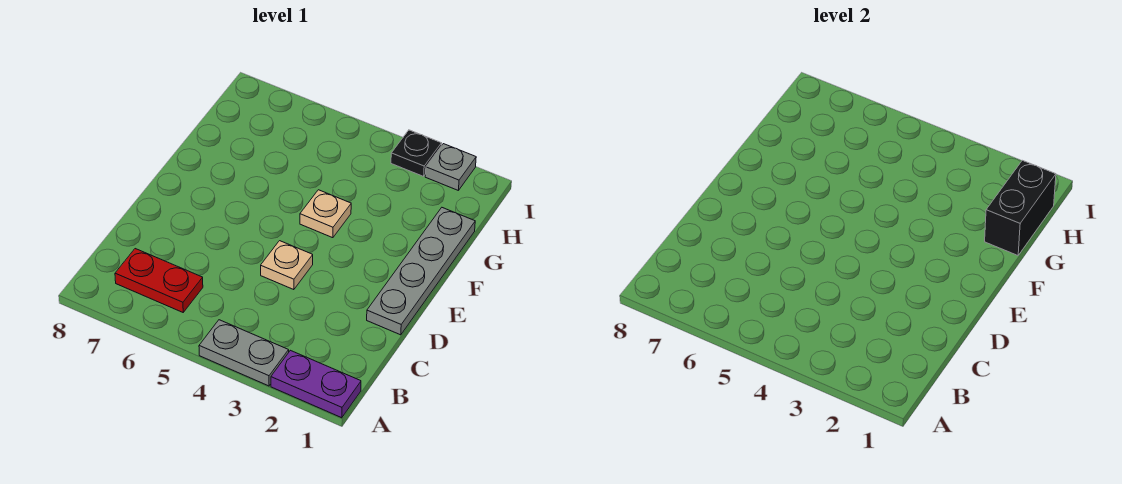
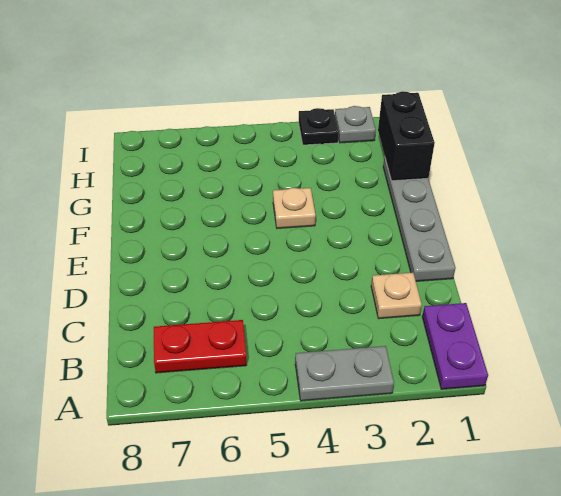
purple plate A1:A2 level 1 -> purple plate A1:B1 level 1
tan plate D4 level 1 -> tan plate C2 level 1

